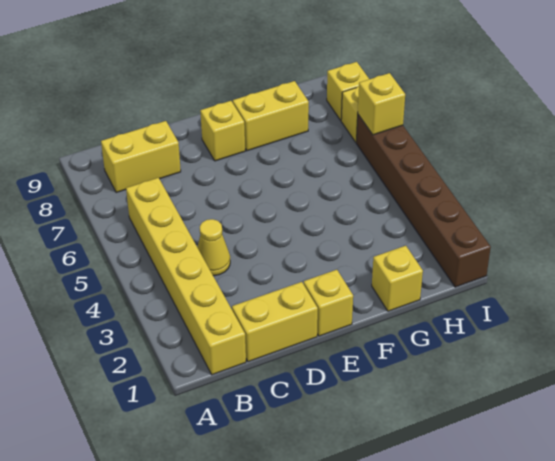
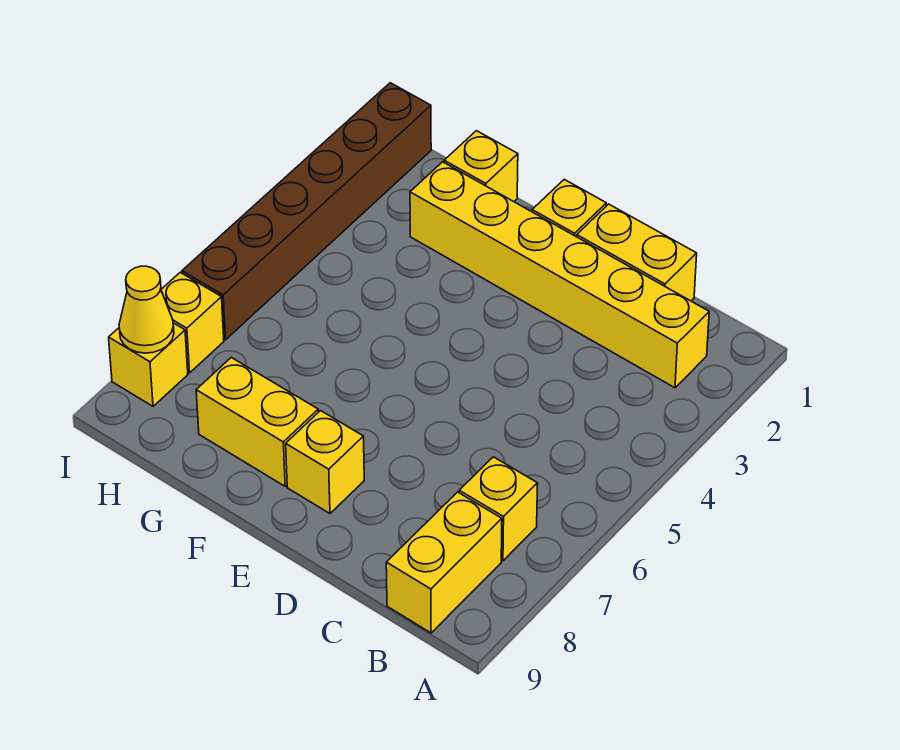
yellow brick B1:B6 level 1 -> yellow brick B2:G2 level 1
yellow brick B8:C8 level 1 -> yellow brick B8:B9 level 1
yellow cone C4 level 1 -> yellow cone I8 level 2
yellow brick I6 level 2 -> yellow brick B7 level 1

